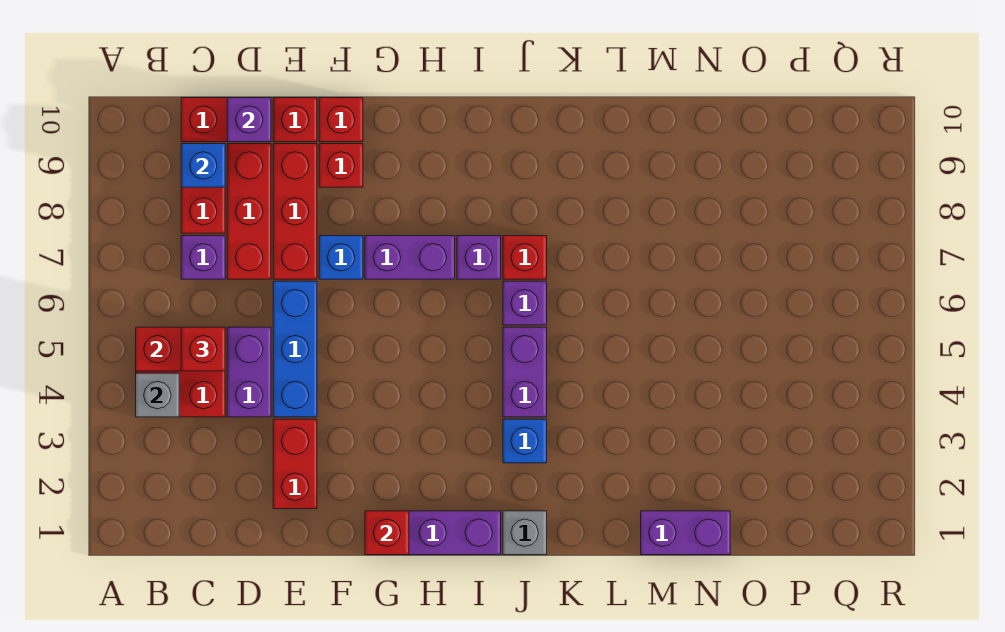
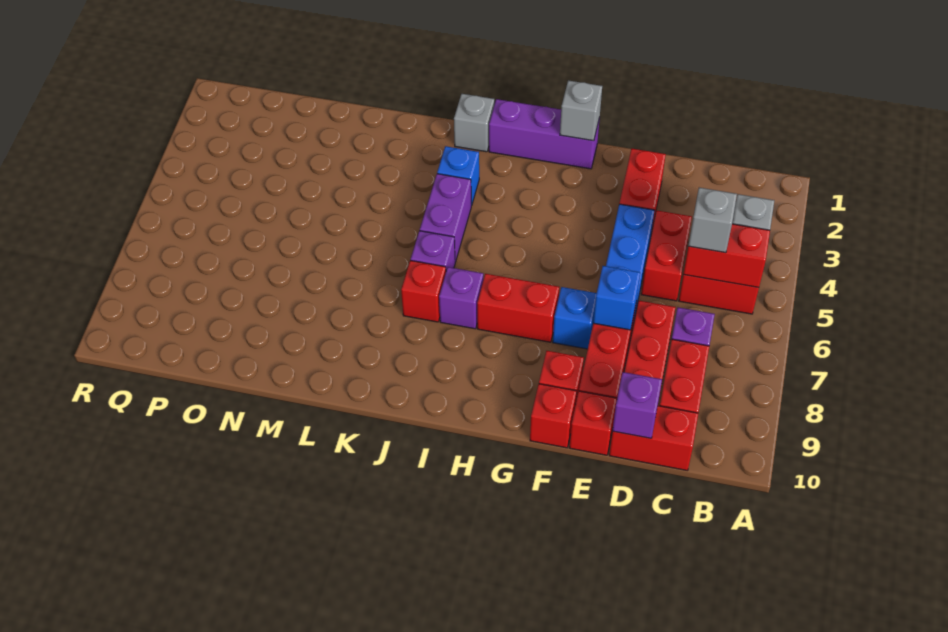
red brick C5 level 3 -> grey brick C5 level 3
blue brick C9 level 2 -> blue brick E7 level 2
purple brick D4:D5 level 1 -> red brick D4:D5 level 1
red brick G1 level 2 -> grey brick G1 level 2
purple brick G7:H7 level 1 -> red brick G7:H7 level 1
purple brick M1:N1 level 1 -> none

